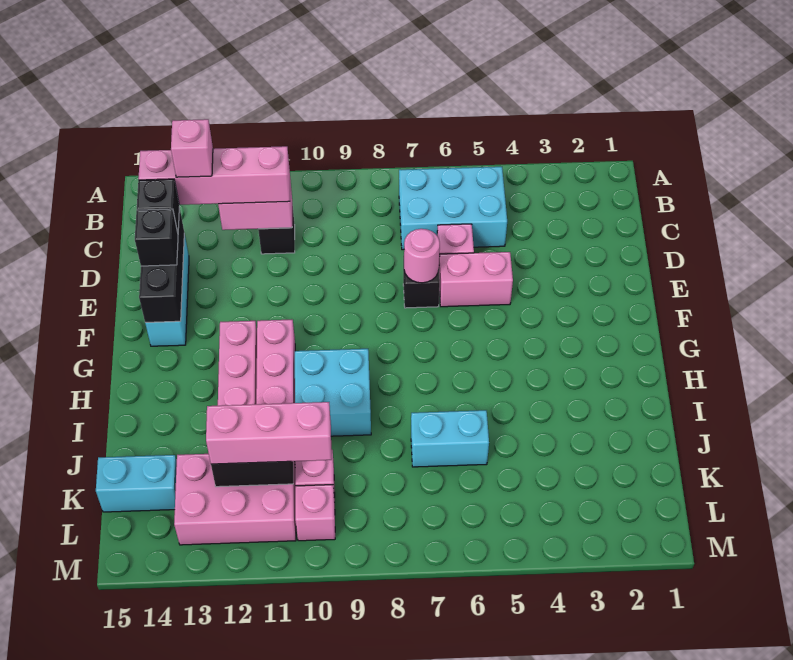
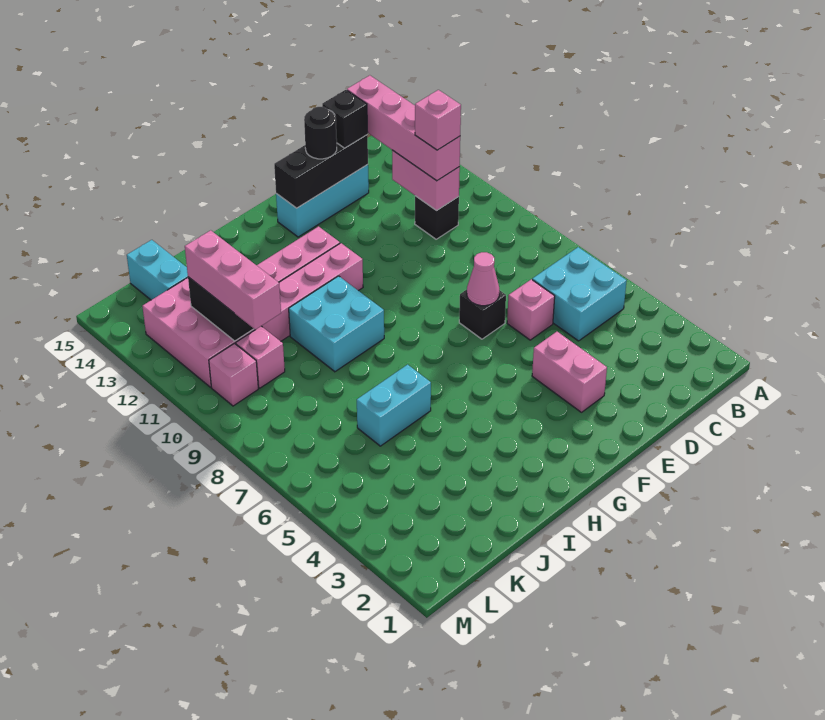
cyan brick B5:C7 level 1 -> cyan brick B5:C6 level 1
pink brick C13 level 4 -> pink brick C11 level 4
pink brick E5:E6 level 1 -> pink brick E3:E4 level 1
pink round brick E7 level 2 -> pink cone E7 level 2
black brick E14 level 3 -> black round brick E14 level 3
cyan brick J6:J7 level 1 -> cyan brick I6:J6 level 1

